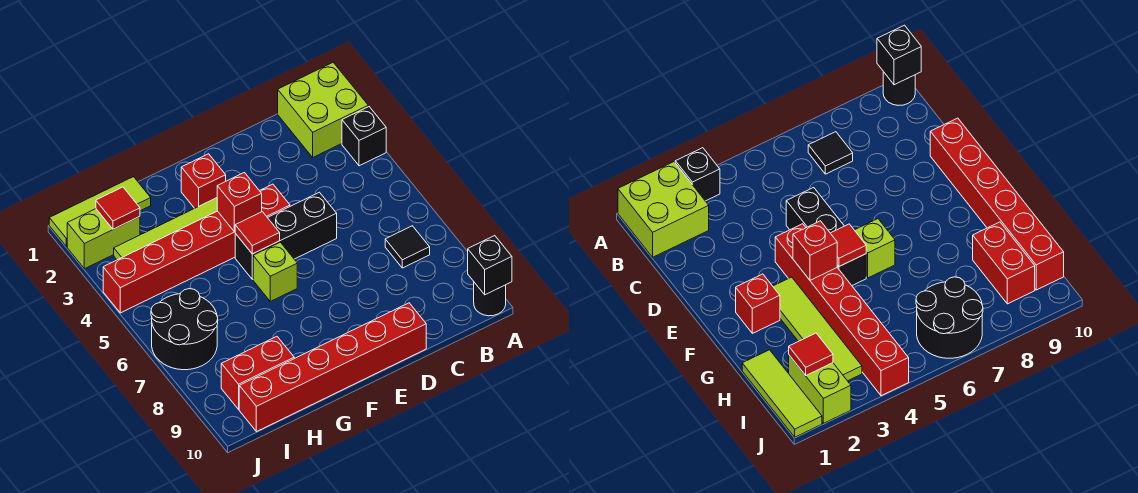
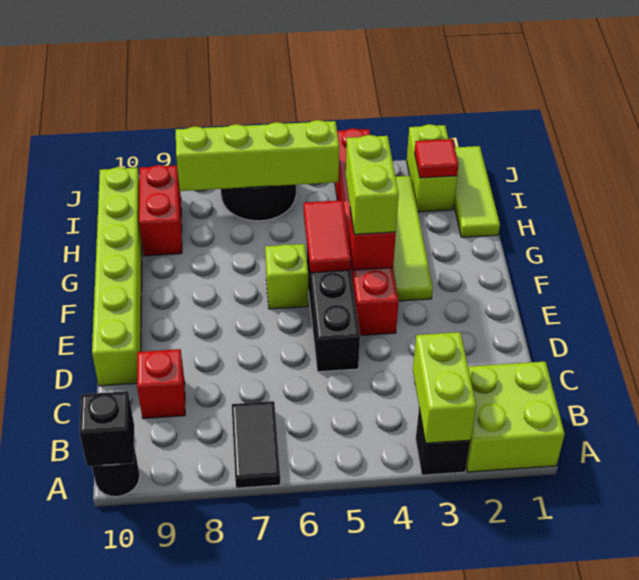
none -> lime brick A3:B3 level 2
black tile B7 level 1 -> black tile A7:B7 level 1
red brick D10:I10 level 1 -> lime brick D10:I10 level 1
red brick F2 level 1 -> red brick C9 level 1
none -> lime brick F4:G4 level 3
red tile F5 level 2 -> red tile F5:G5 level 2
none -> lime brick I5:I8 level 2

